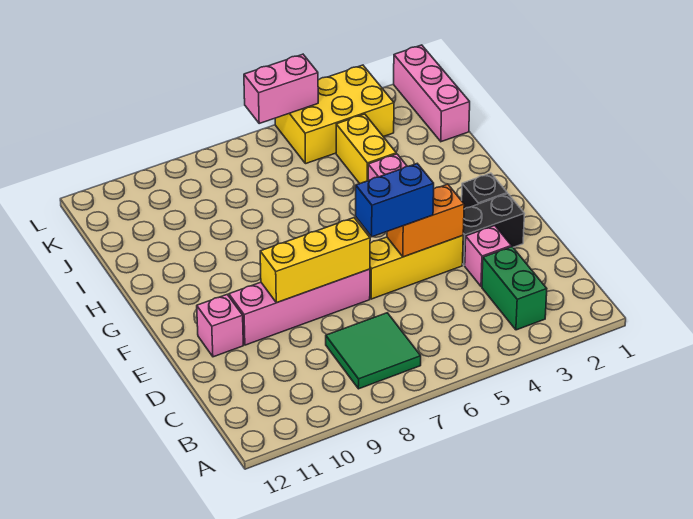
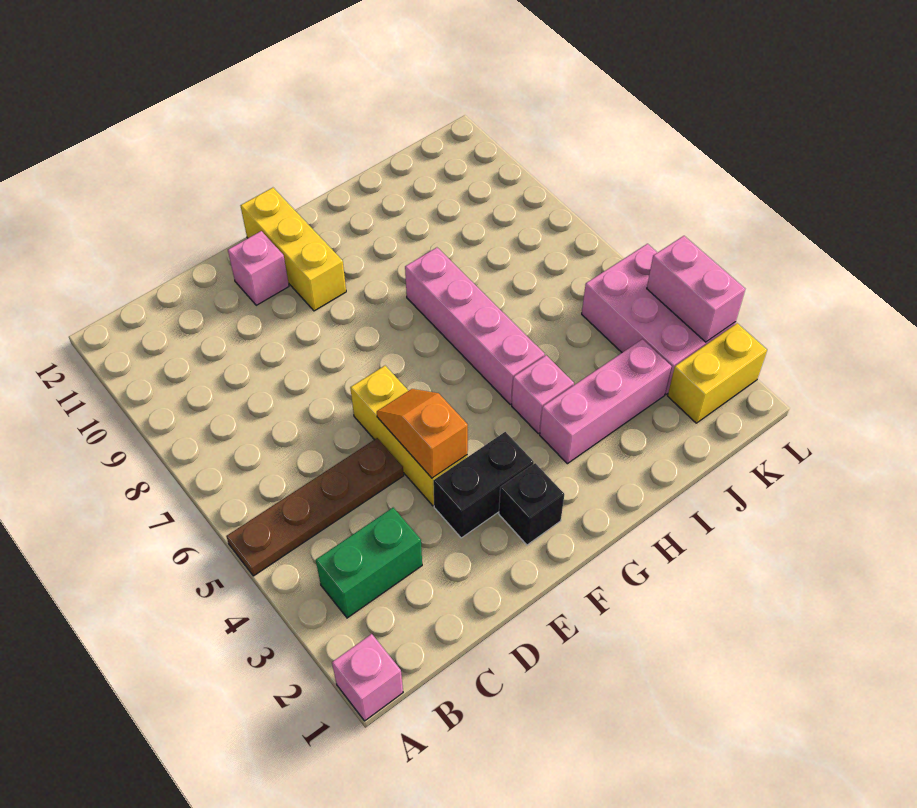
none -> brown plate A5:D5 level 1
green tile B7:C8 level 1 -> none
pink brick D3 level 1 -> pink brick A1 level 1
black brick E2:E3 level 1 -> black brick E3:F3 level 1
orange brick E4:E5 level 2 -> orange slope E4:E5 level 2 top 4
blue brick E5:E6 level 3 -> none
pink brick E7:E10 level 1 -> pink brick H5:H8 level 1
yellow brick E7:E9 level 2 -> yellow brick F10:F12 level 1
yellow brick I4:J4 level 1 -> yellow brick K2:L2 level 1
pink brick J1:L1 level 1 -> pink brick H3:J3 level 1
yellow brick K3:L5 level 1 -> pink brick K3:L5 level 1
pink brick L5:L6 level 2 -> pink brick L3:L4 level 2

